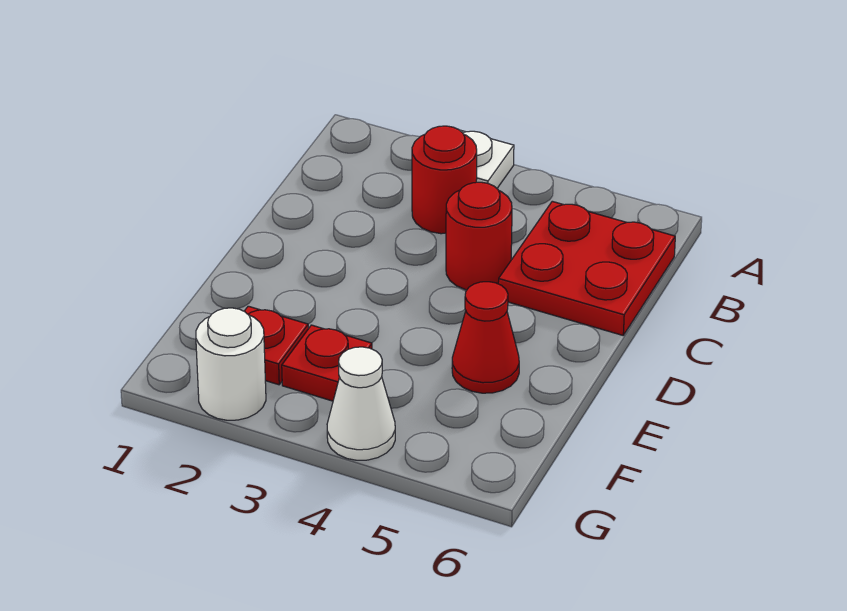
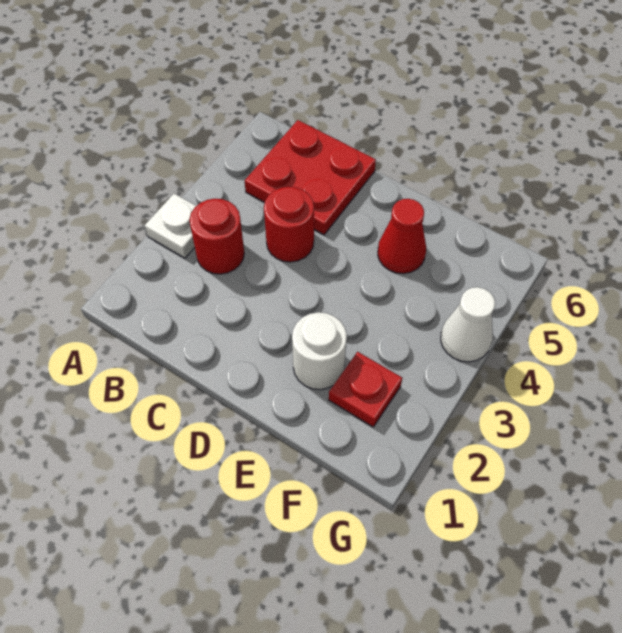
red plate F3 level 1 -> none
white round brick G2 level 1 -> white round brick E2 level 1

